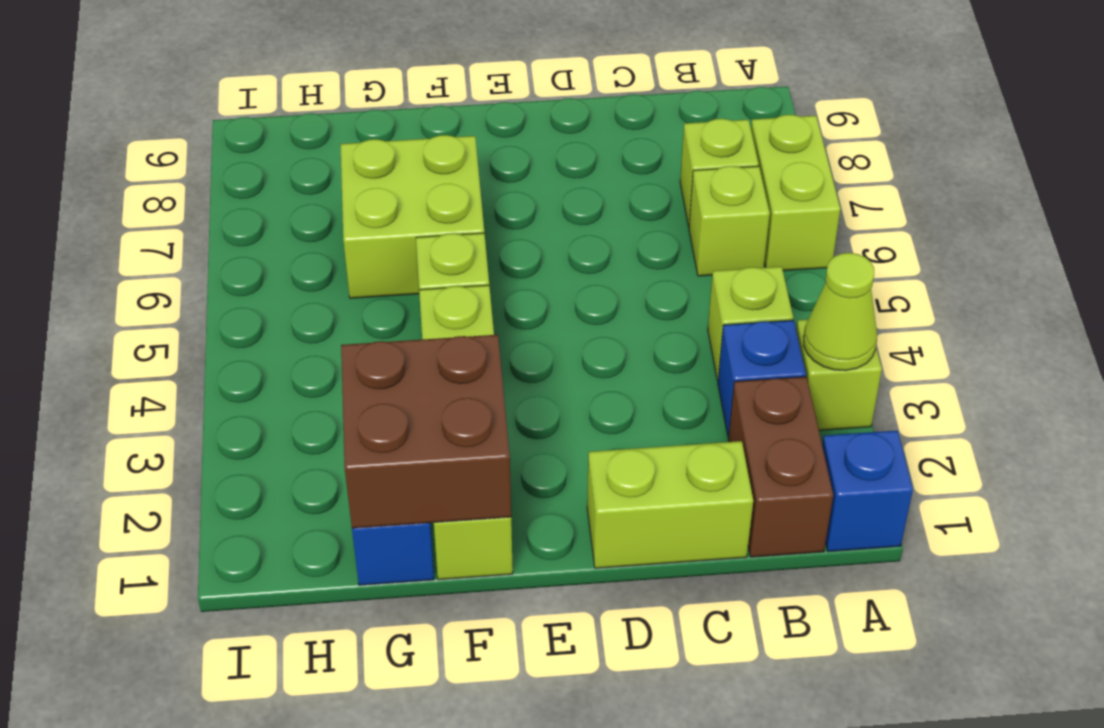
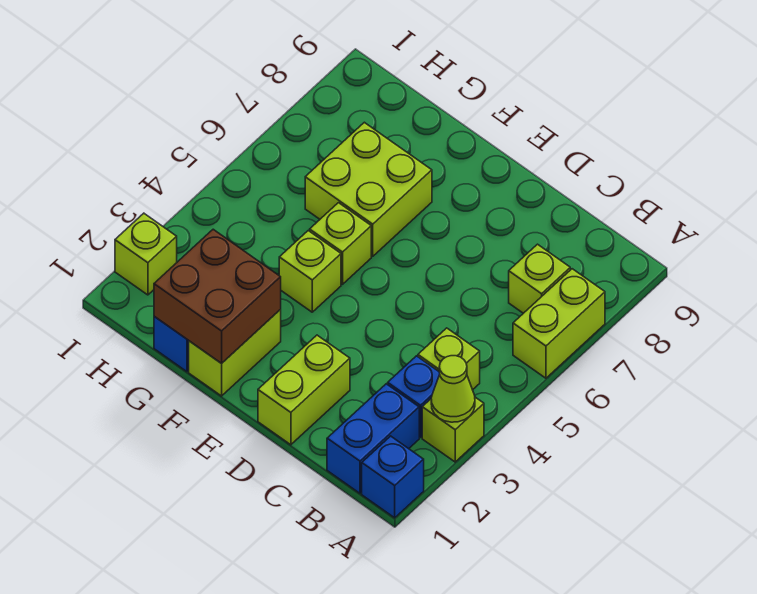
brown brick B1:B2 level 1 -> blue brick B1:B2 level 1
lime brick B6 level 1 -> lime brick I2 level 1
lime brick C1:D1 level 1 -> lime brick D1:D2 level 1

